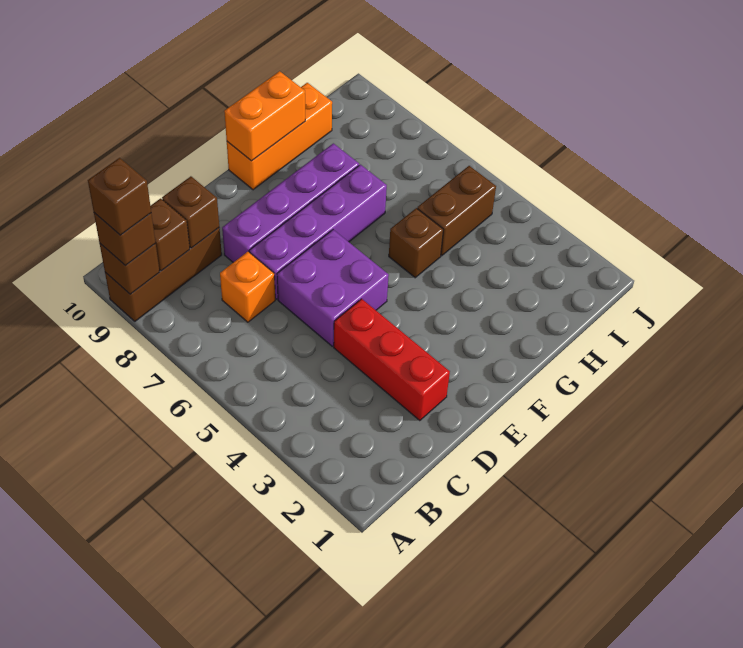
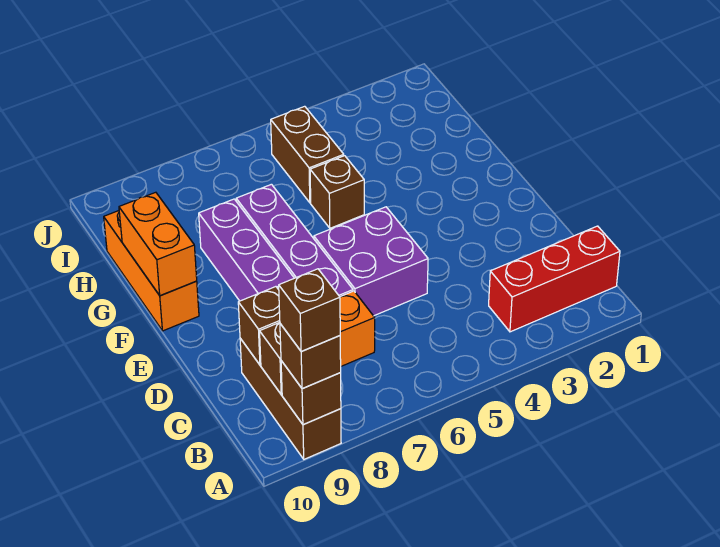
red brick D2:D4 level 1 -> red brick B1:B3 level 1

